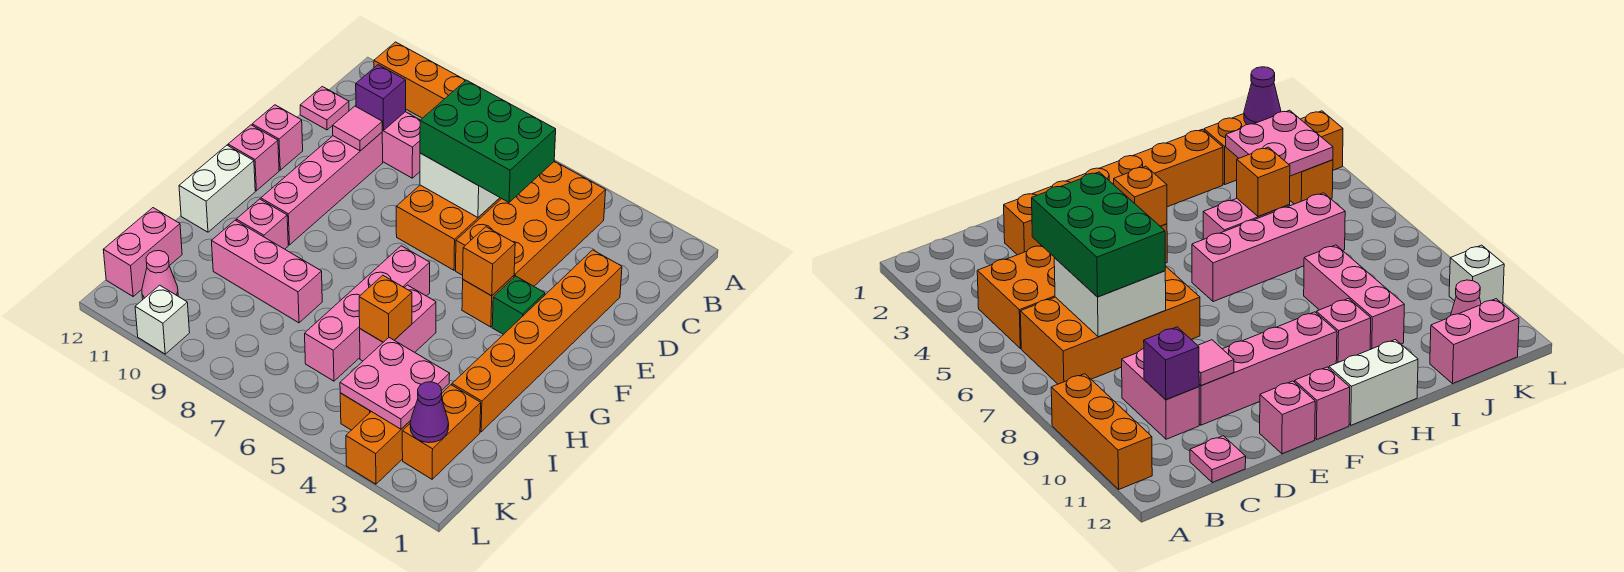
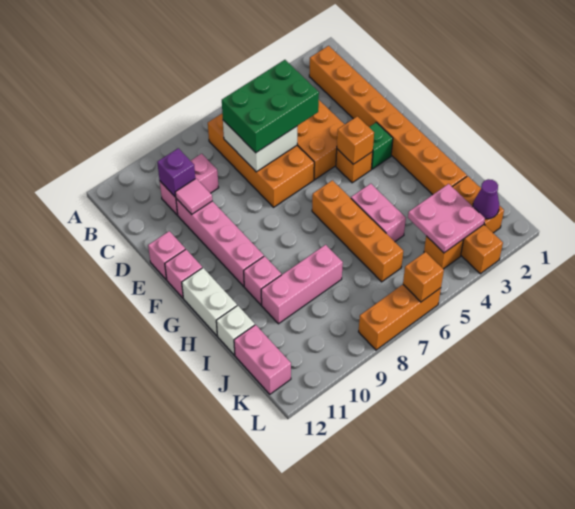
orange brick A9:A11 level 1 -> orange brick L6:L8 level 1
pink plate C12 level 1 -> none
orange brick D2:I2 level 1 -> orange brick B2:I2 level 1
pink brick G6:J6 level 1 -> orange brick G6:J6 level 1
orange brick I5 level 2 -> orange brick L6 level 2
pink cone K11 level 1 -> none
white brick L10 level 1 -> white brick I12 level 1

